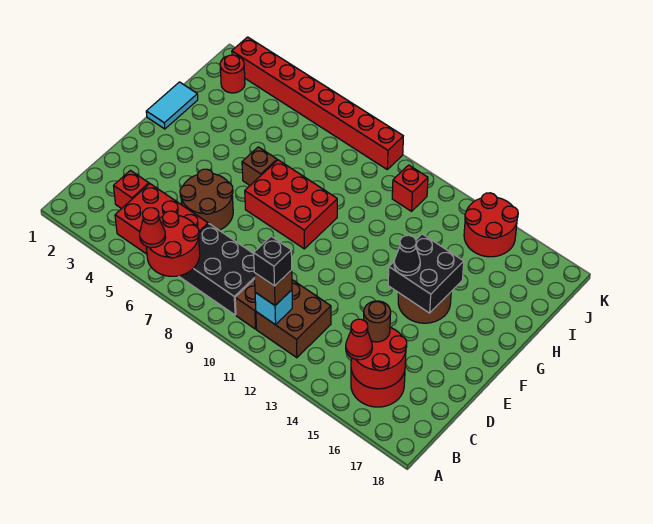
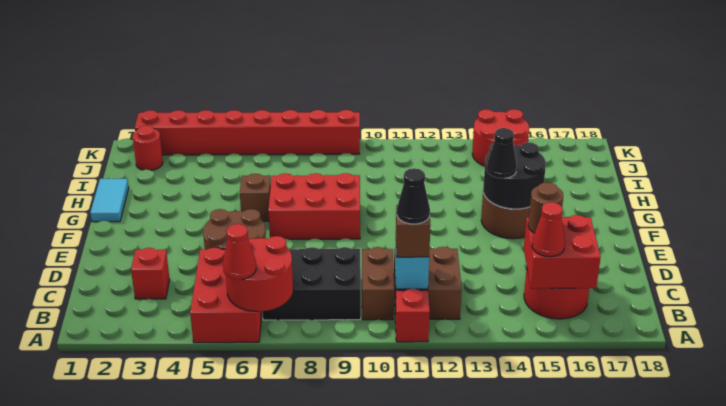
red brick B4:C6 level 1 -> red brick A5:C6 level 1
black brick B11 level 4 -> black cone B11 level 4
red round brick B15:C16 level 2 -> red brick B15:C16 level 2
black brick F14:G15 level 2 -> black round brick F14:G15 level 2
red brick J11 level 1 -> red brick A11 level 1

